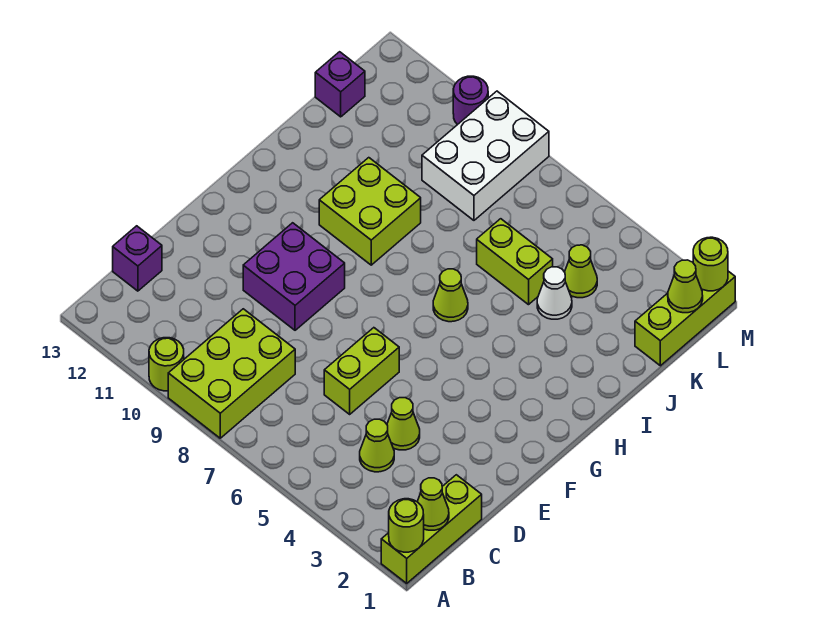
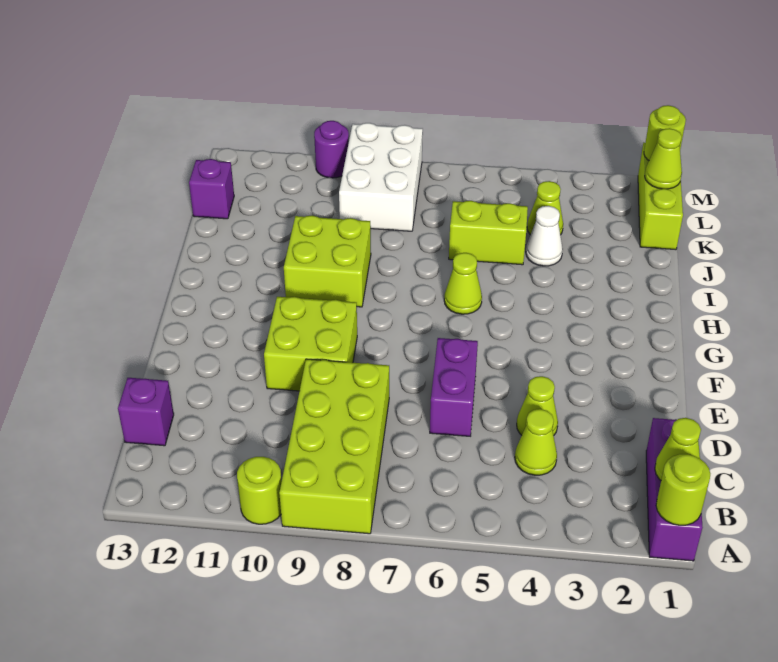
lime brick A1:C1 level 1 -> purple brick A1:C1 level 1
lime brick A8:C9 level 1 -> lime brick A8:D9 level 1
lime brick D6:E6 level 1 -> purple brick D6:E6 level 1
purple brick E9:F10 level 1 -> lime brick E9:F10 level 1

